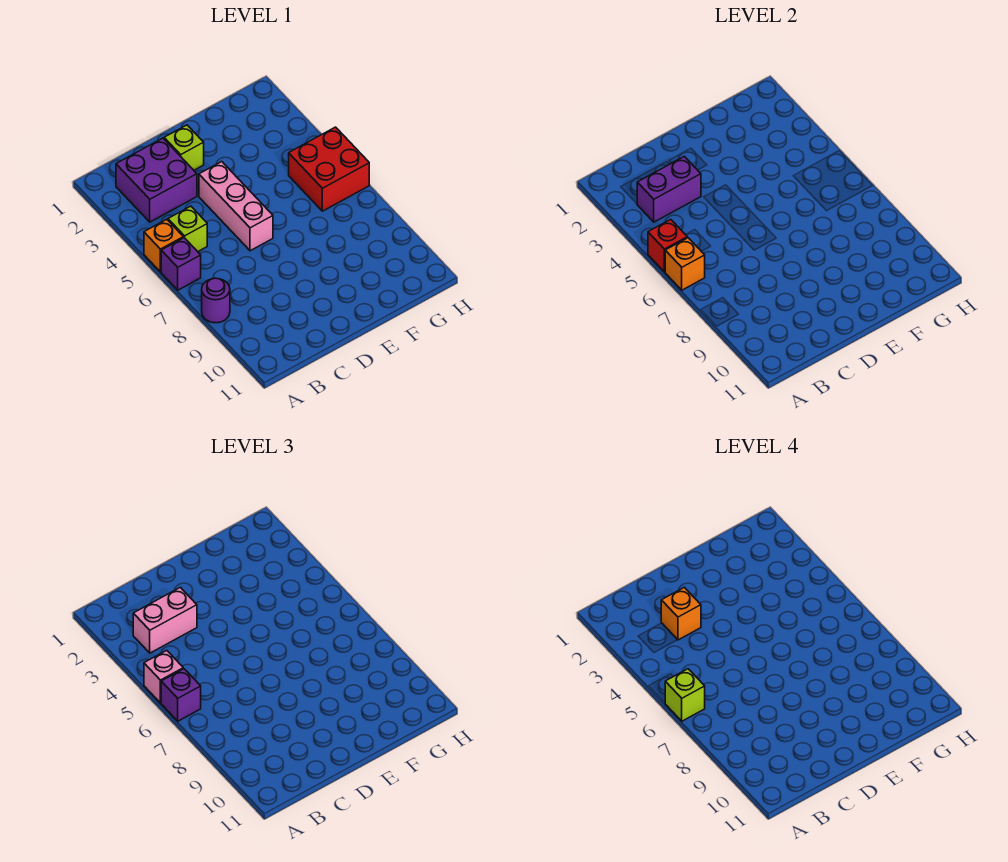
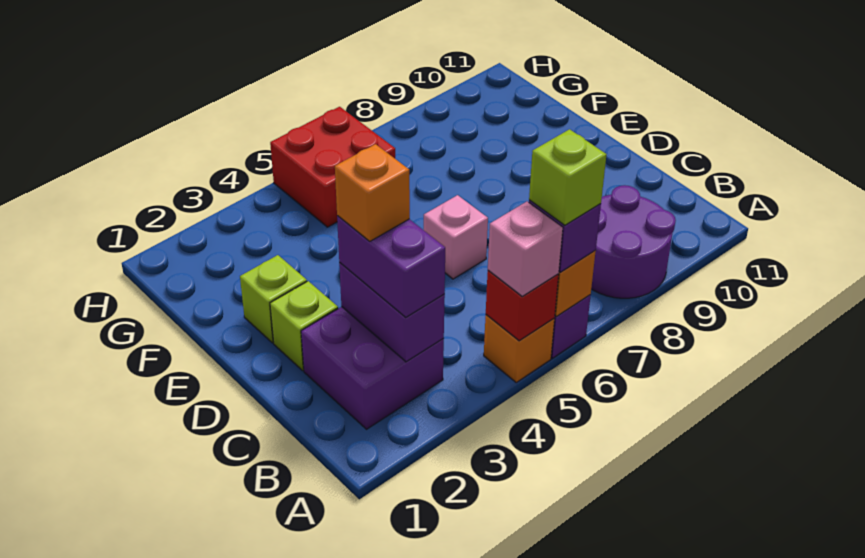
purple round brick A8 level 1 -> purple round brick A8:B9 level 1
pink brick B3:C3 level 3 -> purple brick B3:C3 level 3
lime brick B5 level 1 -> lime brick E2 level 1
pink brick D4:D6 level 1 -> pink brick D6 level 1

